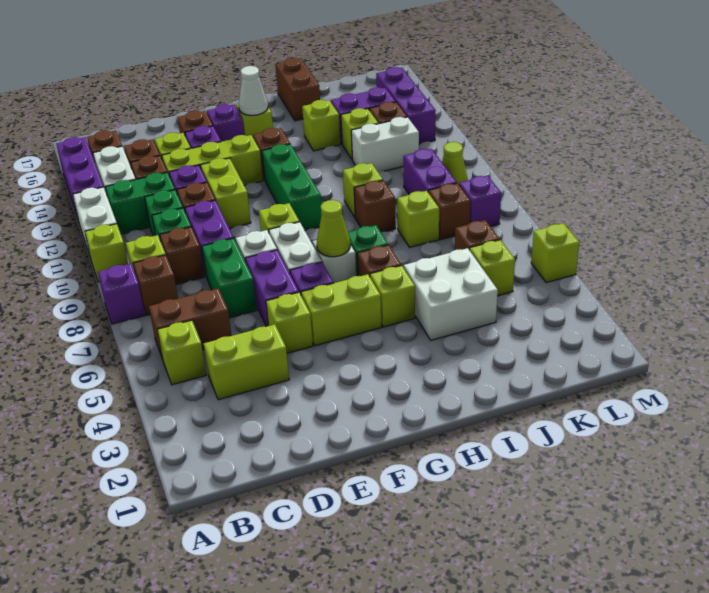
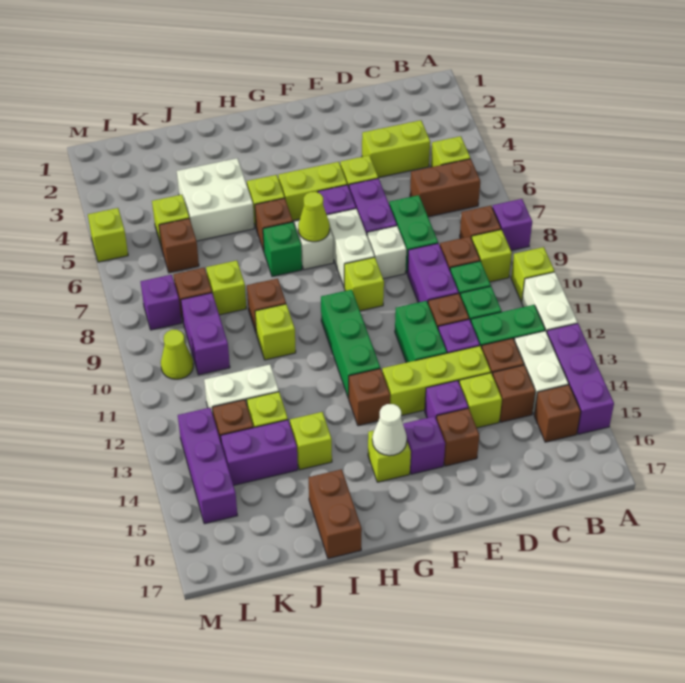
lime brick E11:E12 level 1 -> green brick E11:E12 level 1

